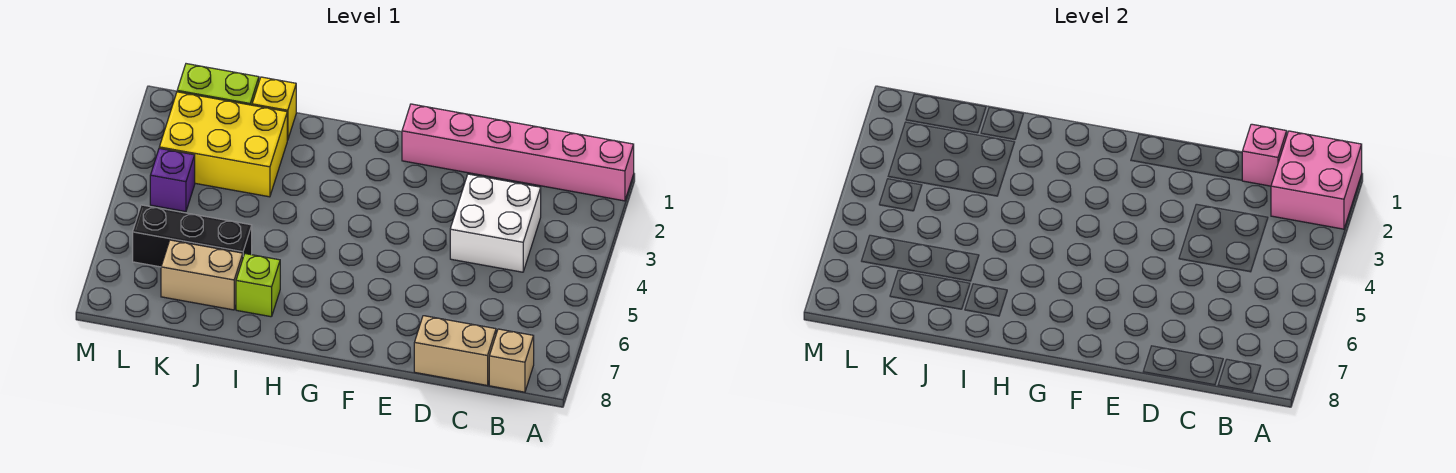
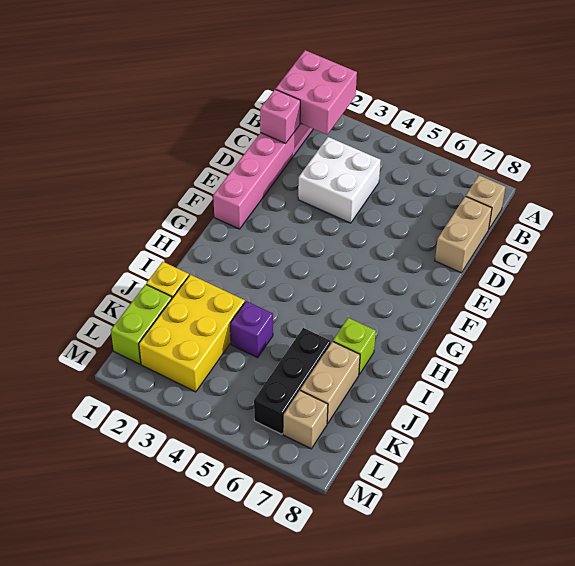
purple brick L4 level 1 -> purple brick J4 level 1
none -> tan brick L7 level 1

